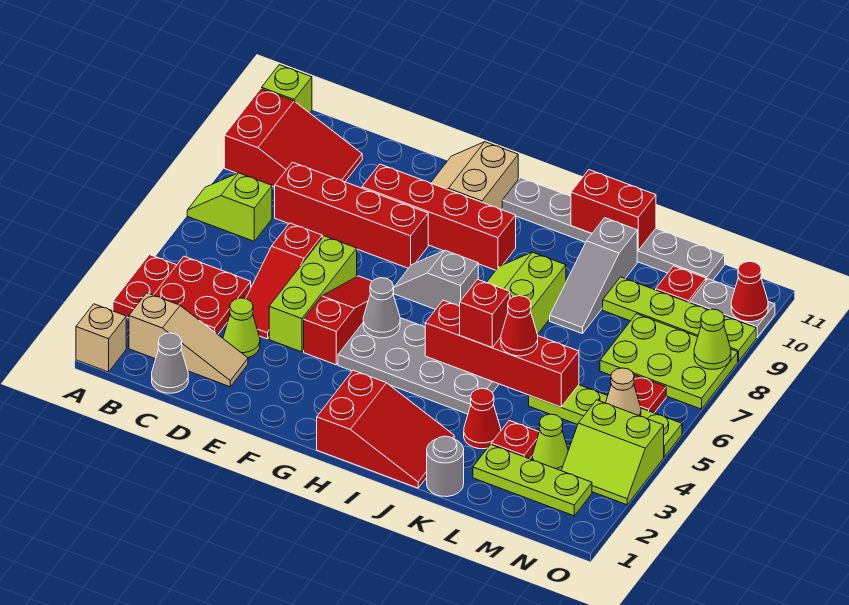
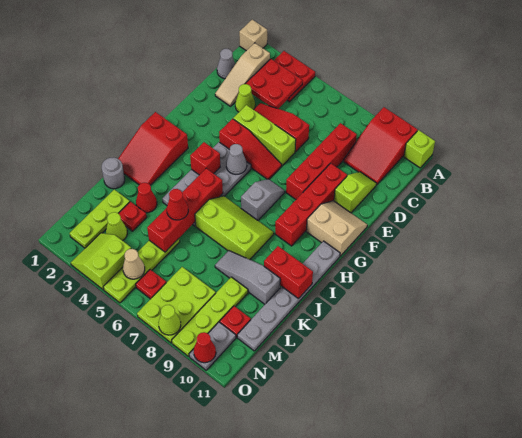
lime slope A7:B7 level 1 top B -> lime slope D10:E10 level 1 top E
red brick J5 level 3 -> red brick H4 level 2
red brick J11:K11 level 2 -> red brick J10:J11 level 2

